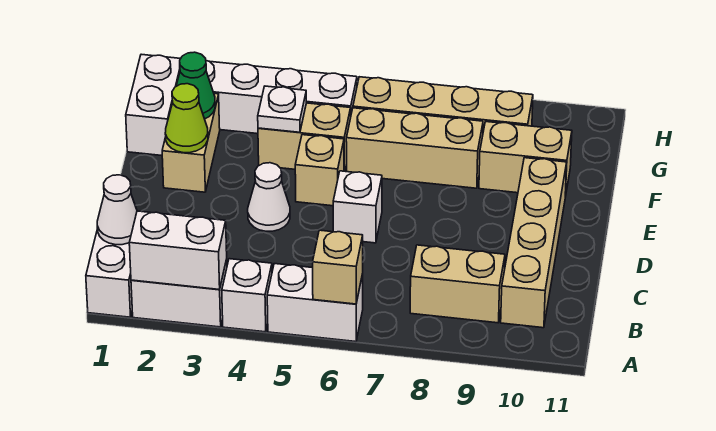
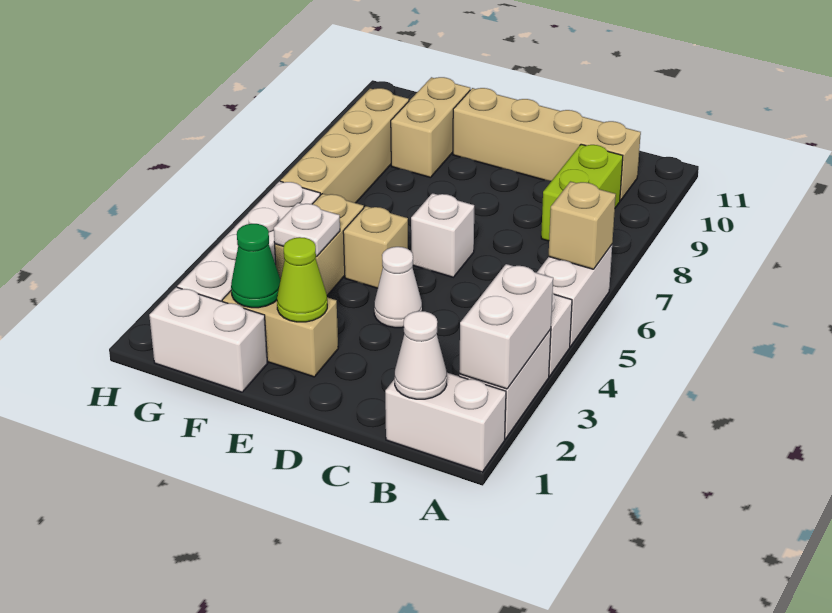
tan brick B8:B9 level 1 -> lime brick B8:B9 level 1
tan brick F6:F8 level 1 -> none

